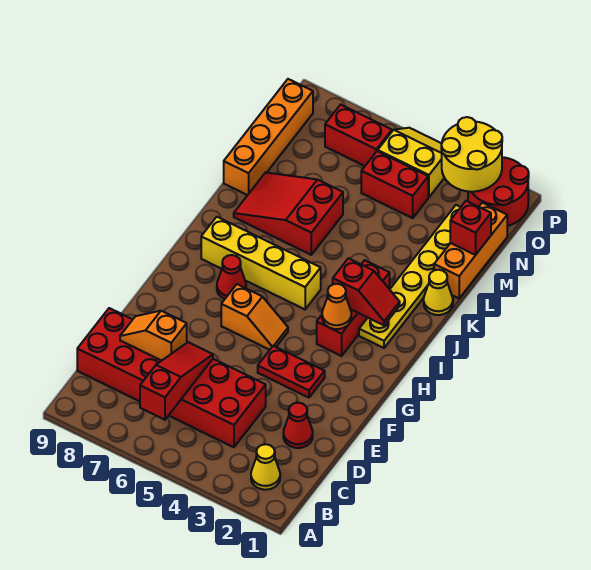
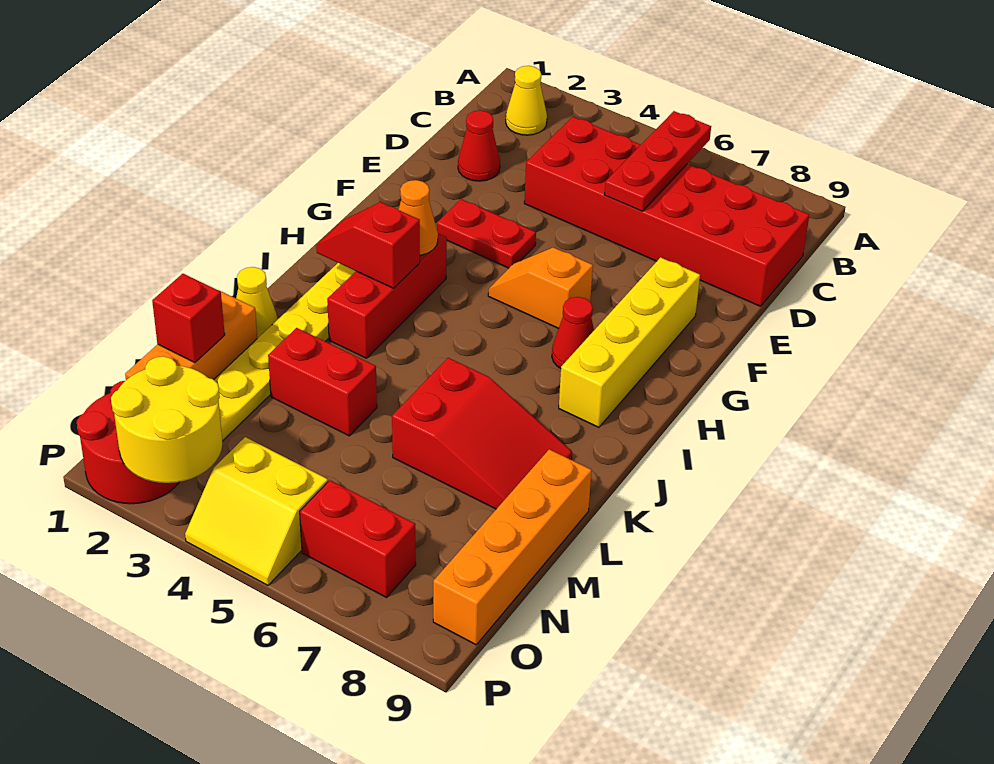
red slope B6:D6 level 2 top B -> red plate B6:D6 level 2
orange slope D7:D8 level 2 top 7 -> none
yellow brick I5:I8 level 1 -> yellow brick F8:I8 level 1
red brick N4:N5 level 1 -> red brick L3:L4 level 1

